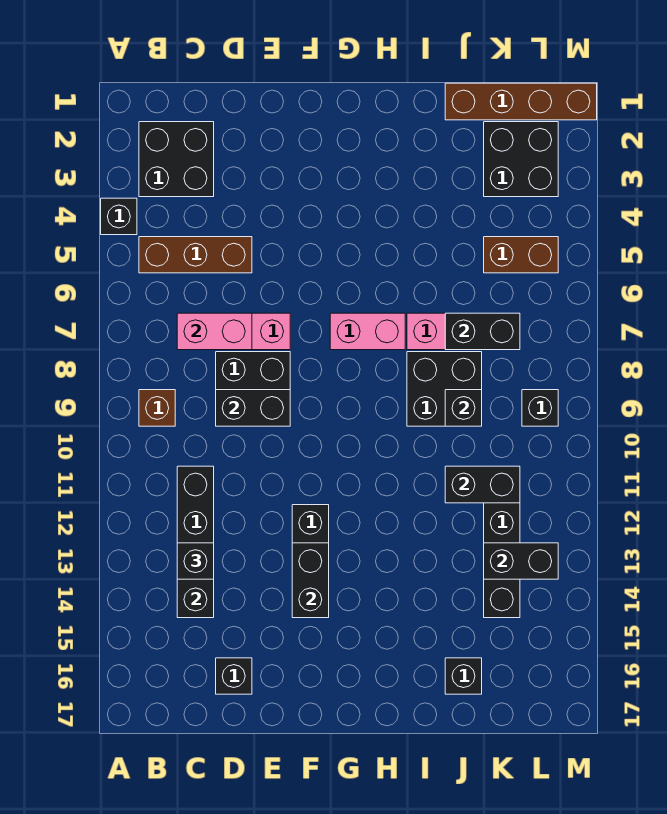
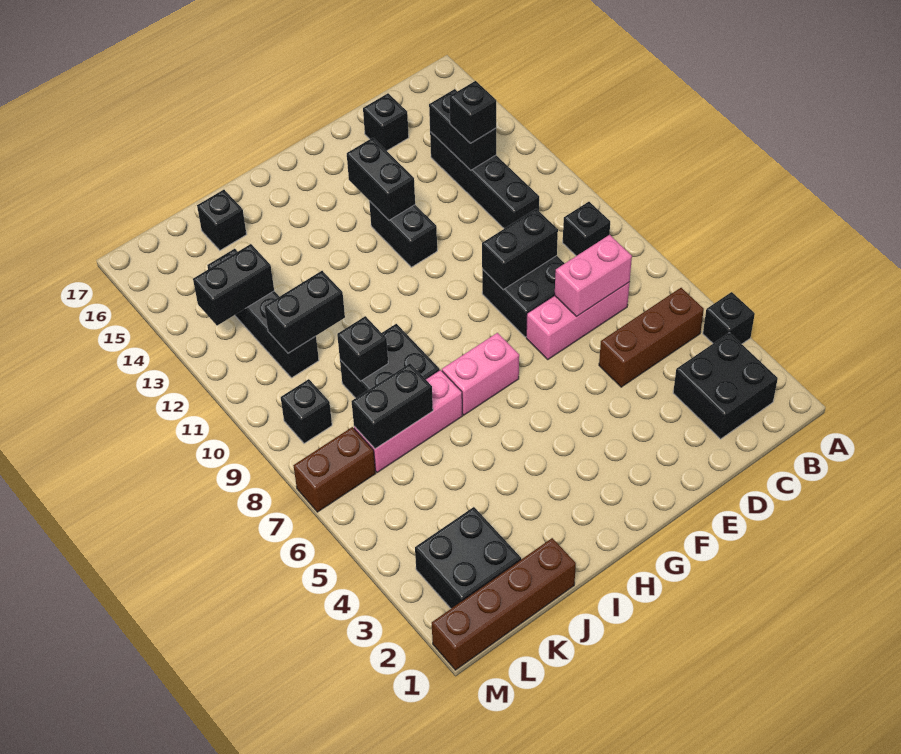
brown brick B9 level 1 -> black brick B9 level 1
brown brick K5:L5 level 1 -> brown brick L7:M7 level 1

